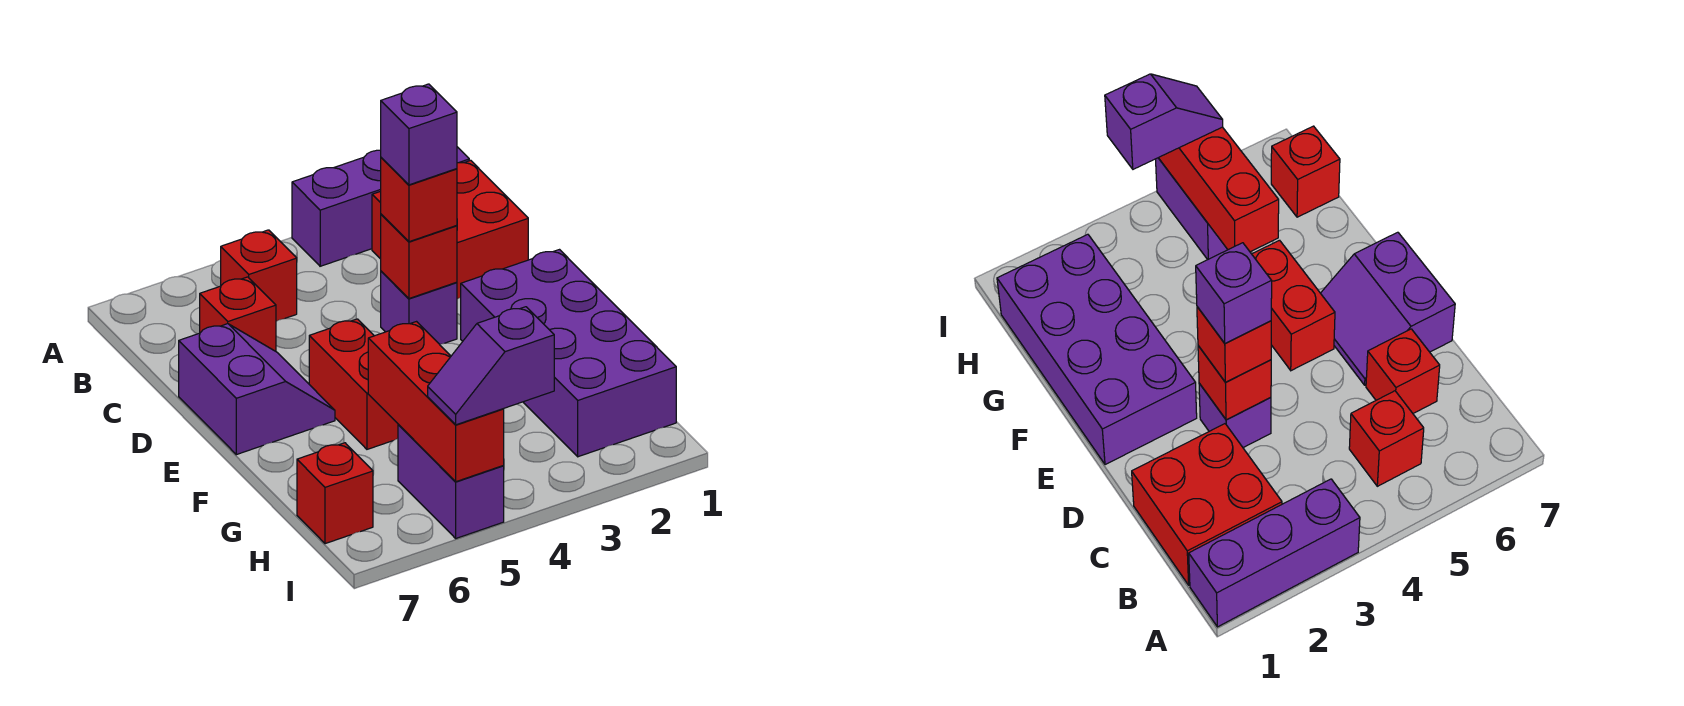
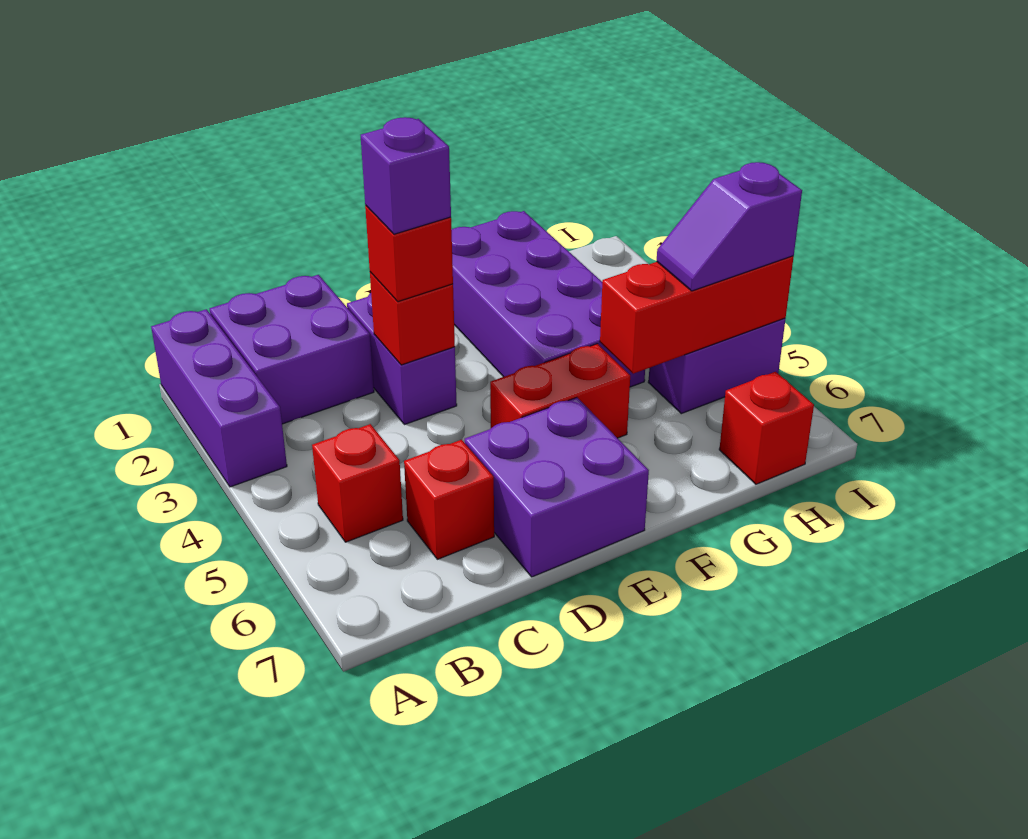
red brick B1:C2 level 1 -> purple brick B1:C2 level 1
purple brick D3 level 1 -> purple brick D2:D3 level 1
purple slope D6:E7 level 1 top 7 -> purple brick D6:E7 level 1
purple brick E1:H2 level 1 -> purple brick F1:G4 level 1
purple slope I4:I5 level 3 top 4 -> purple slope H5:I5 level 3 top I

